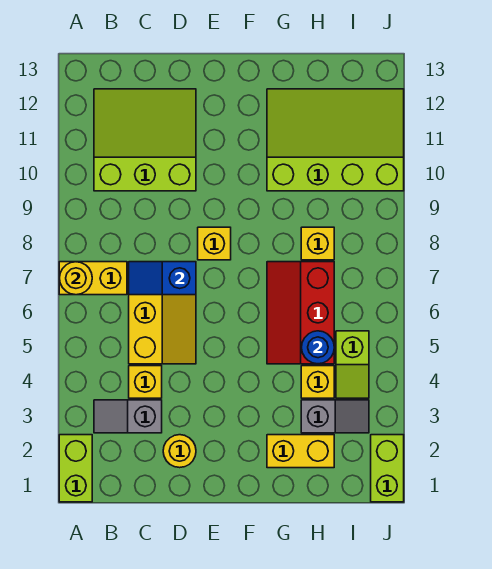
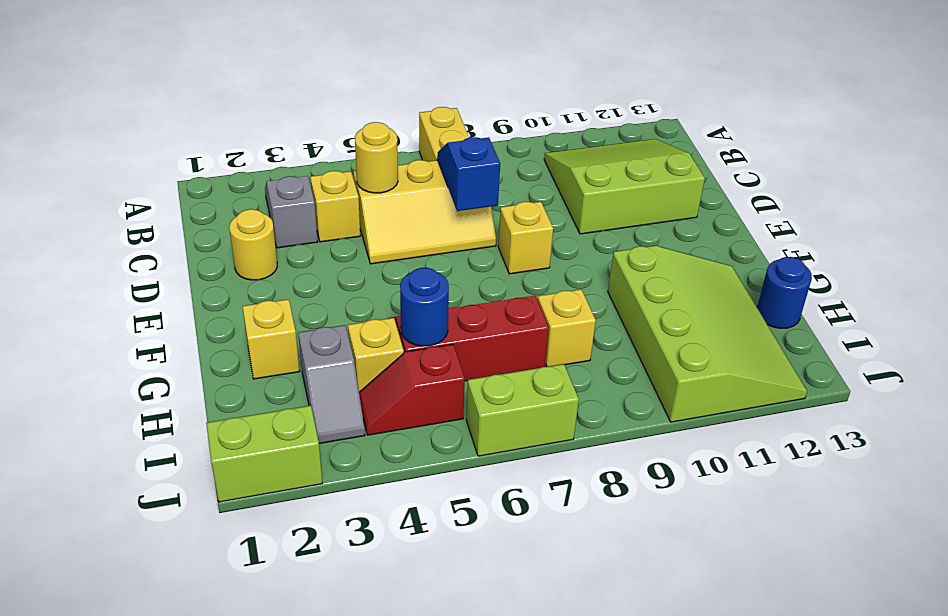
lime brick A1:A2 level 1 -> lime brick J6:J7 level 1
yellow round brick A7 level 2 -> yellow round brick C5 level 2
lime slope B10:D12 level 1 top 10 -> lime slope B10:D12 level 1 top D
yellow brick G2:H2 level 1 -> yellow brick G2 level 1
none -> blue round brick H13 level 1
lime slope I4:I5 level 1 top 5 -> red slope I4:I5 level 1 top 5

